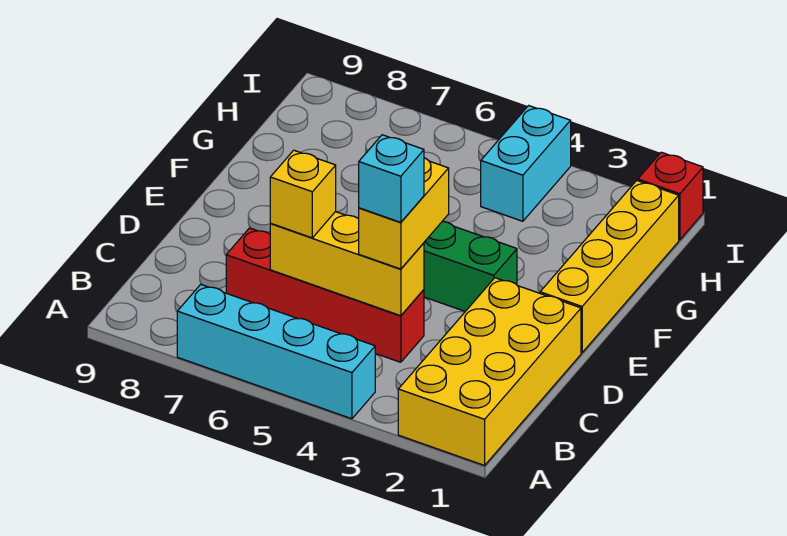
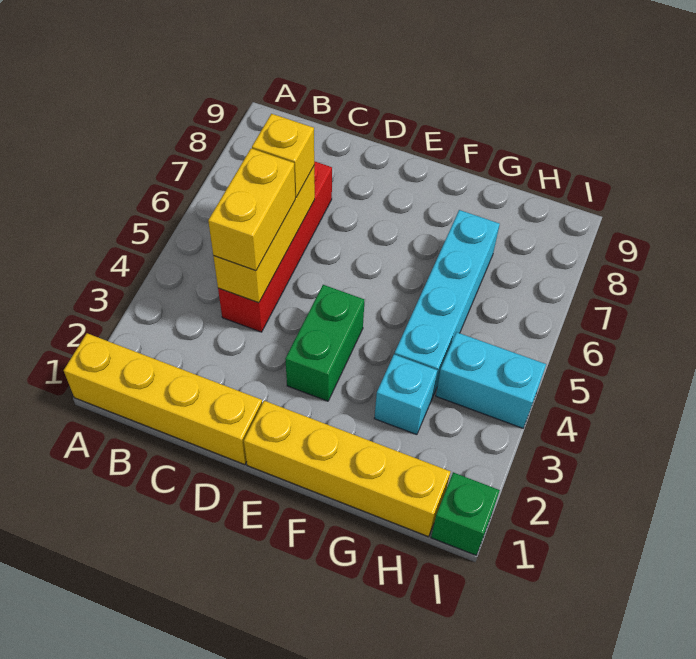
yellow brick A1:D2 level 1 -> yellow brick A1:D1 level 1
cyan brick A4:A7 level 1 -> cyan brick G4:G7 level 1
yellow brick C4:D4 level 3 -> yellow brick C4:C5 level 3
cyan brick C4 level 4 -> cyan brick G3 level 1
red brick I1 level 1 -> green brick I1 level 1

